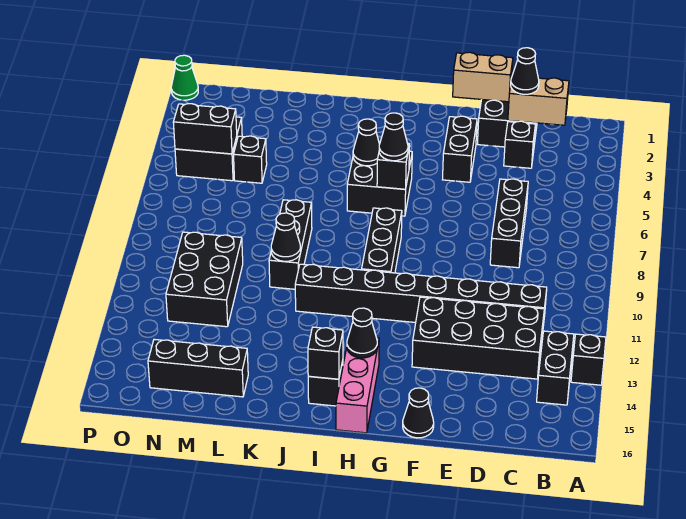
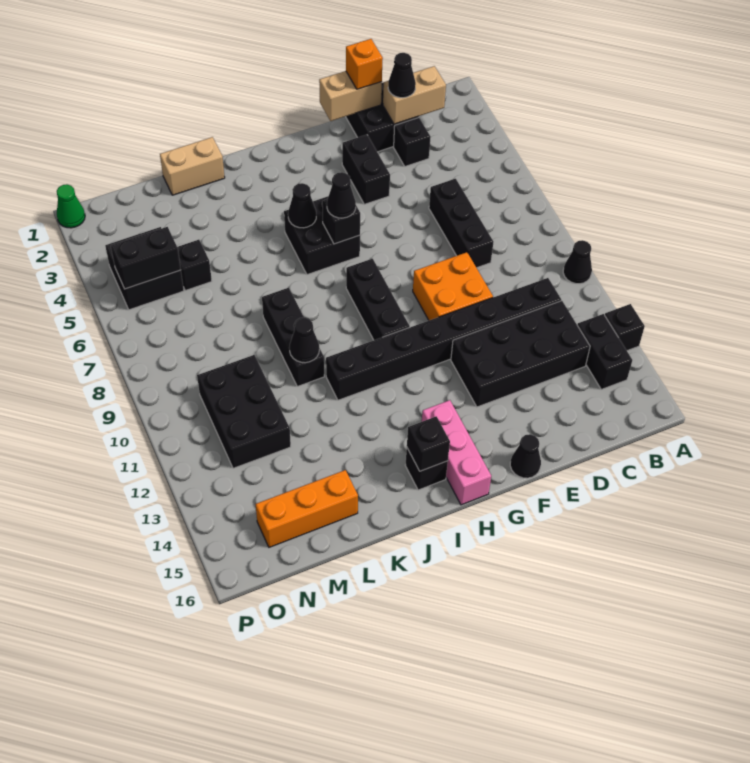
none -> orange brick E1 level 3
none -> orange brick E9:F10 level 1
black cone H14 level 2 -> black cone A10 level 1
none -> tan brick K1:L1 level 1
black brick L15:N15 level 1 -> orange brick L15:N15 level 1

